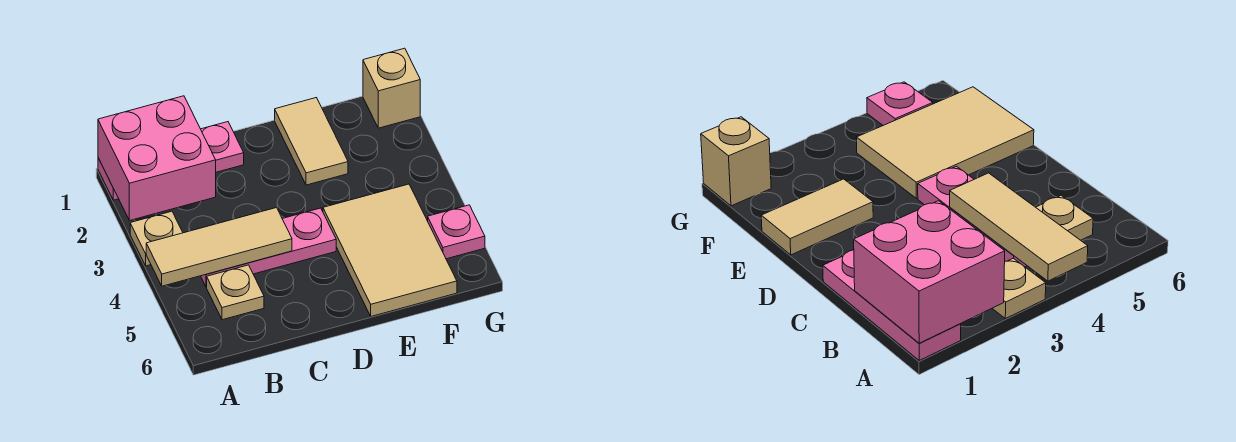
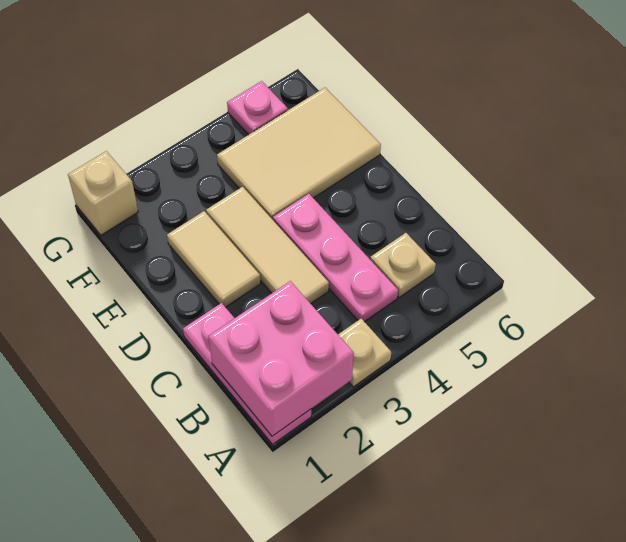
tan tile A4:C4 level 2 -> tan tile C3:E3 level 1
tan tile E1:E2 level 1 -> tan tile D2:E2 level 1

